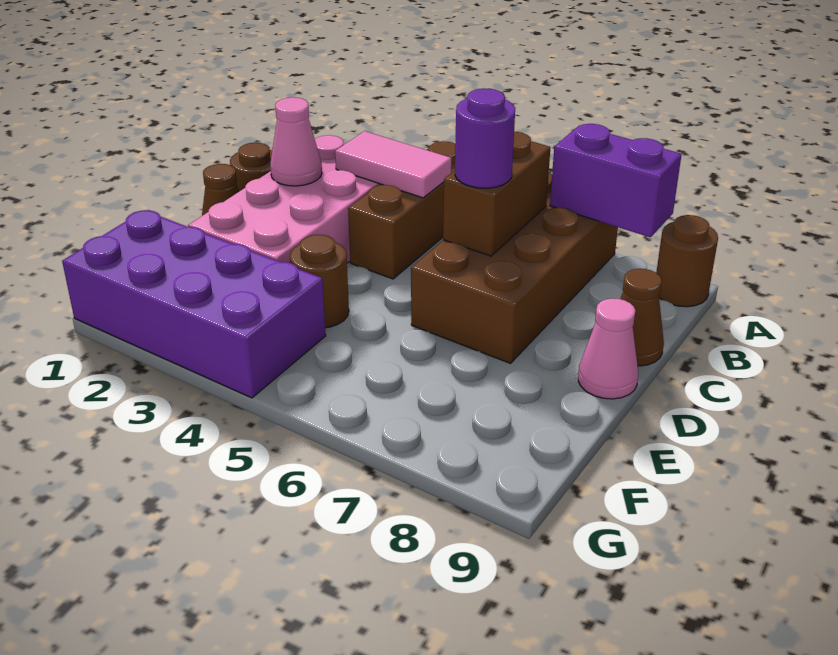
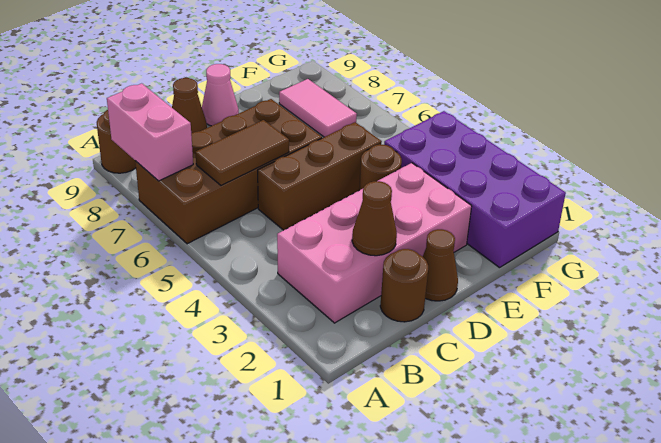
brown brick A4:C4 level 1 -> brown brick C5:E5 level 1
purple brick A7:A8 level 2 -> pink brick A7:A8 level 2
pink tile B3:B4 level 2 -> pink tile F7:F8 level 1
brown brick B6:C6 level 2 -> brown tile B6:C6 level 2
pink cone C2 level 2 -> brown cone C2 level 2
purple round brick C6 level 3 -> none

